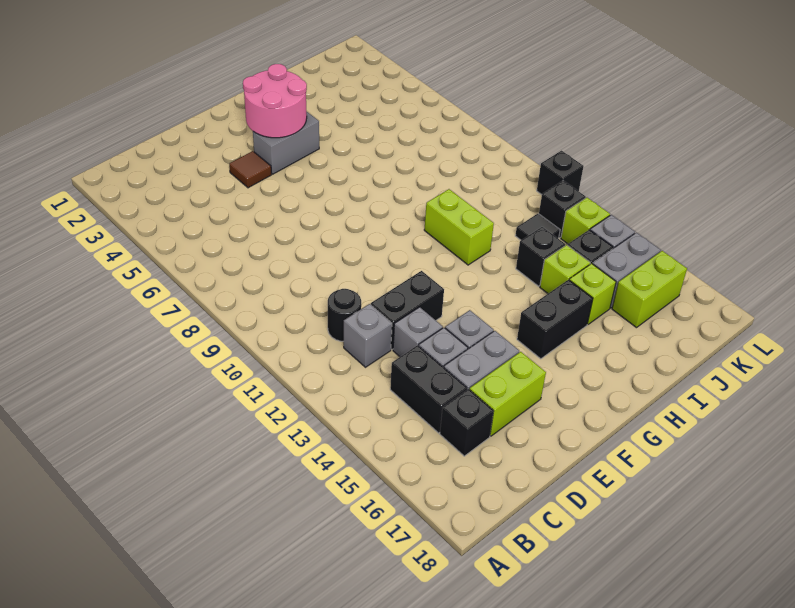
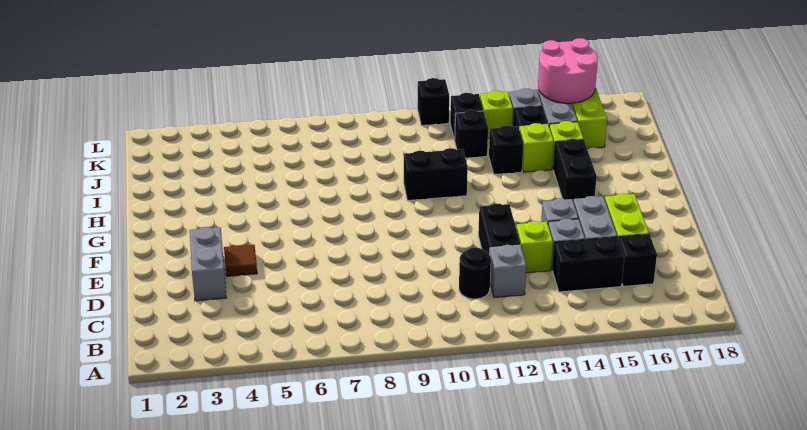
grey brick D13 level 1 -> lime brick D13 level 1
pink round brick F3:G4 level 2 -> pink round brick K15:L16 level 2
grey brick F4:G4 level 1 -> grey brick D3:E3 level 1
lime brick H10:H11 level 1 -> black brick H10:H11 level 1
black tile J12 level 1 -> black brick J12 level 1

